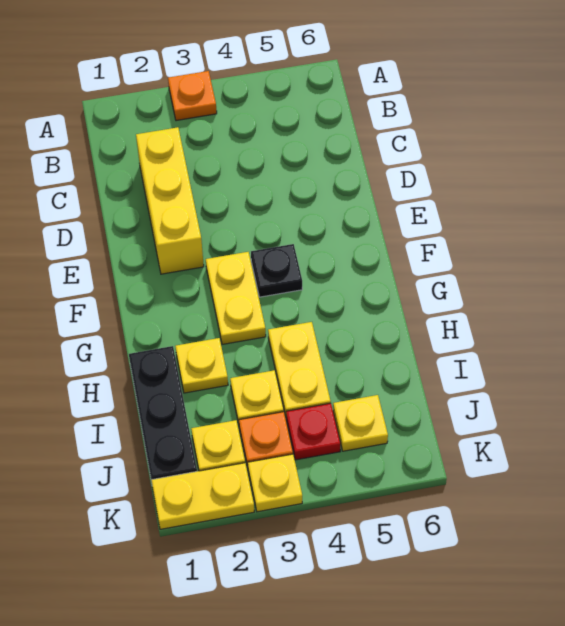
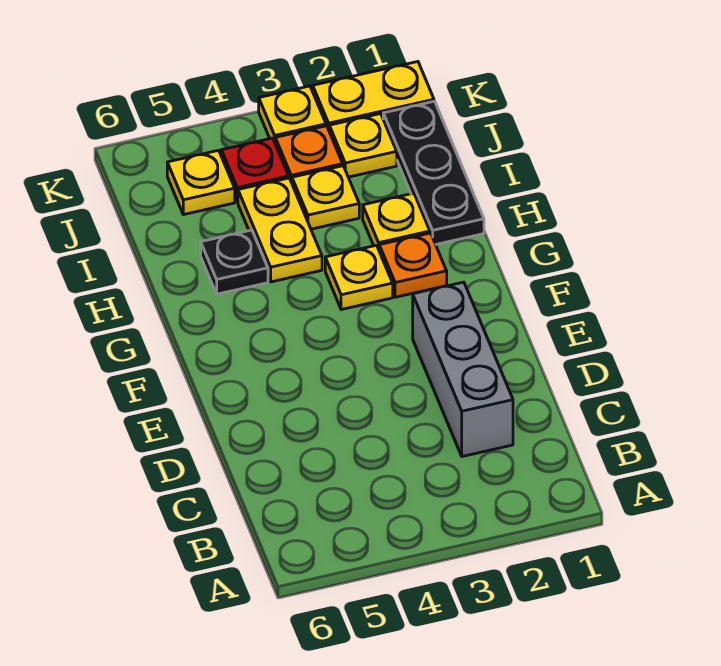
orange plate A3 level 1 -> orange plate G2 level 1
yellow brick C2:E2 level 1 -> grey brick C2:E2 level 1
yellow plate F3:G3 level 1 -> yellow plate G3 level 1
black plate F4 level 1 -> black plate H5 level 1

